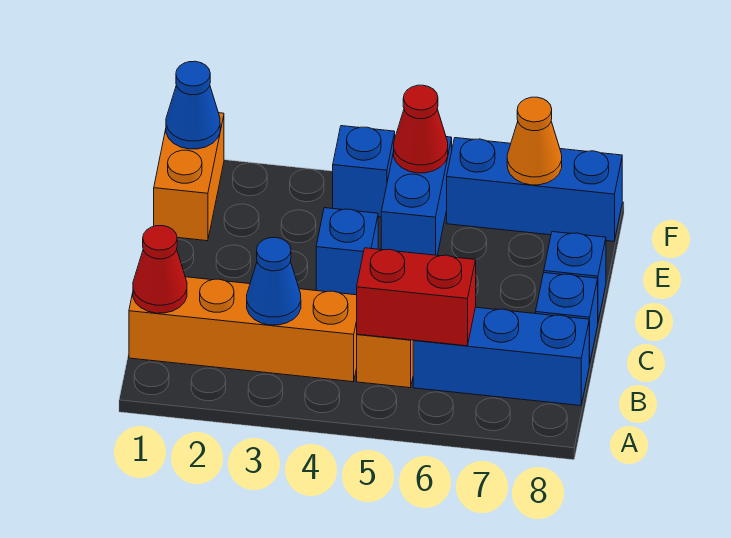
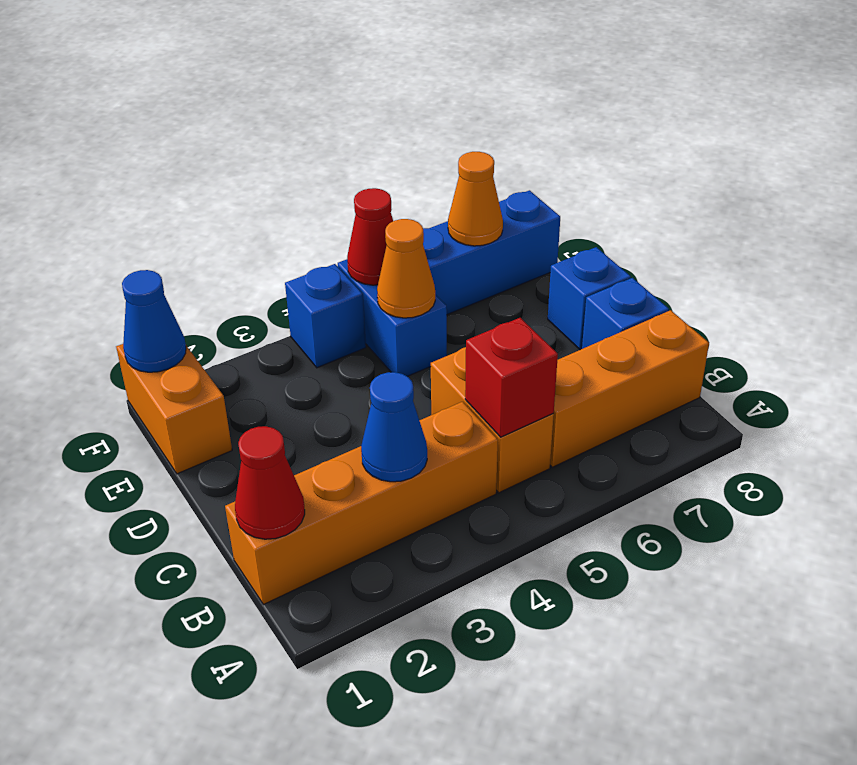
red brick B5:B6 level 2 -> red brick B5 level 2
blue brick B6:B8 level 1 -> orange brick B6:B8 level 1
blue brick D4 level 1 -> none
none -> orange cone E5 level 2

